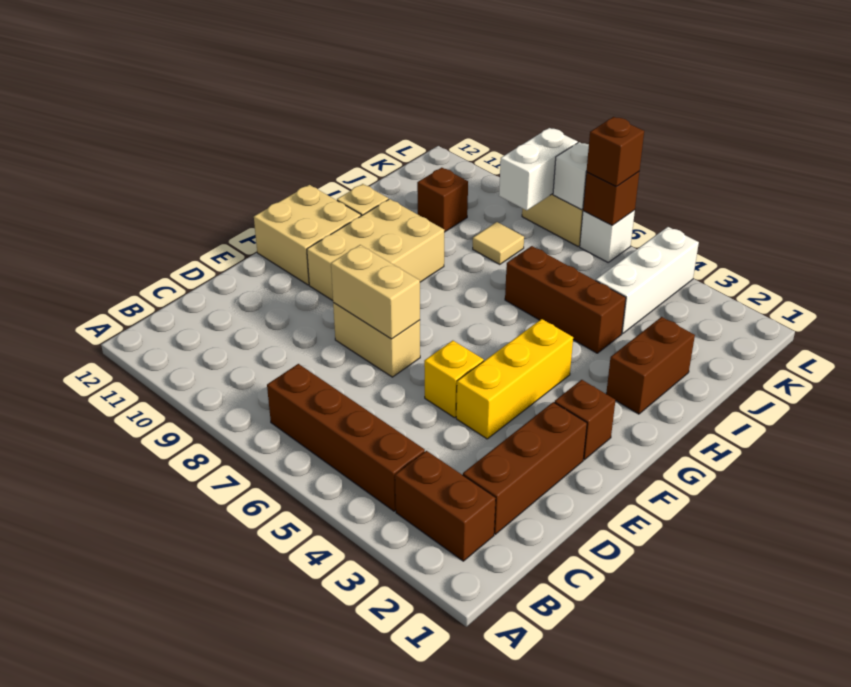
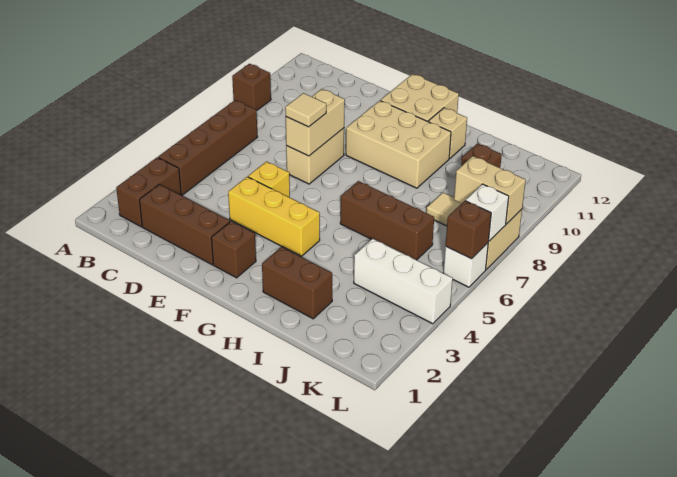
none -> tan tile E7 level 3
brown brick I4:I6 level 1 -> brown brick H6:J6 level 1
white brick K8:L8 level 2 -> tan brick K8:L8 level 2
brown brick L6 level 3 -> brown brick A9 level 1

